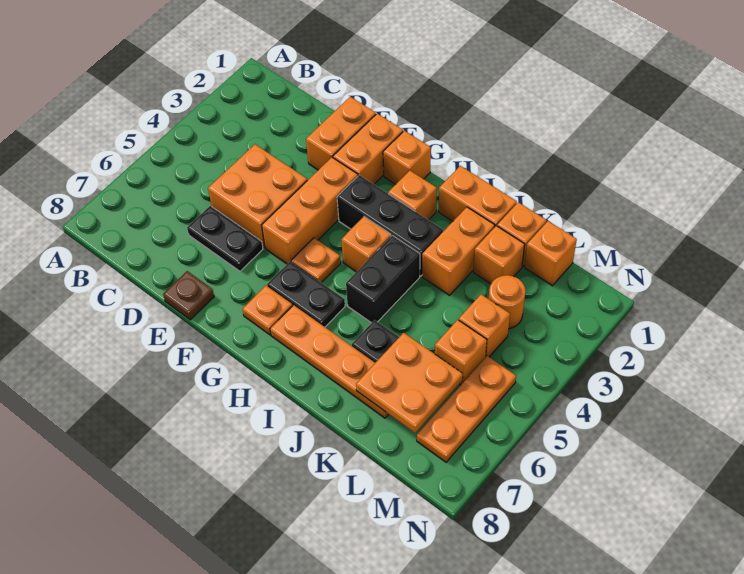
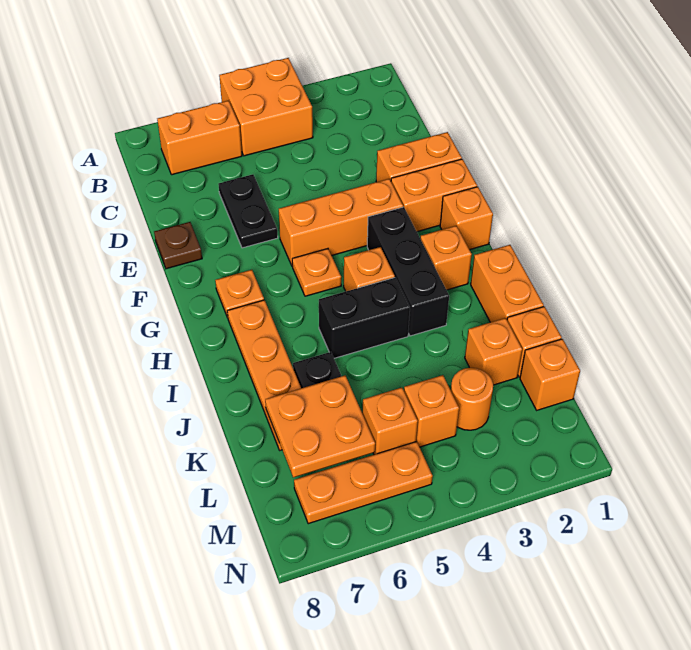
orange brick D4:E5 level 1 -> orange brick A4:B5 level 1
black plate G6:H6 level 1 -> none
orange brick J2:J3 level 1 -> orange brick B6:B7 level 1

